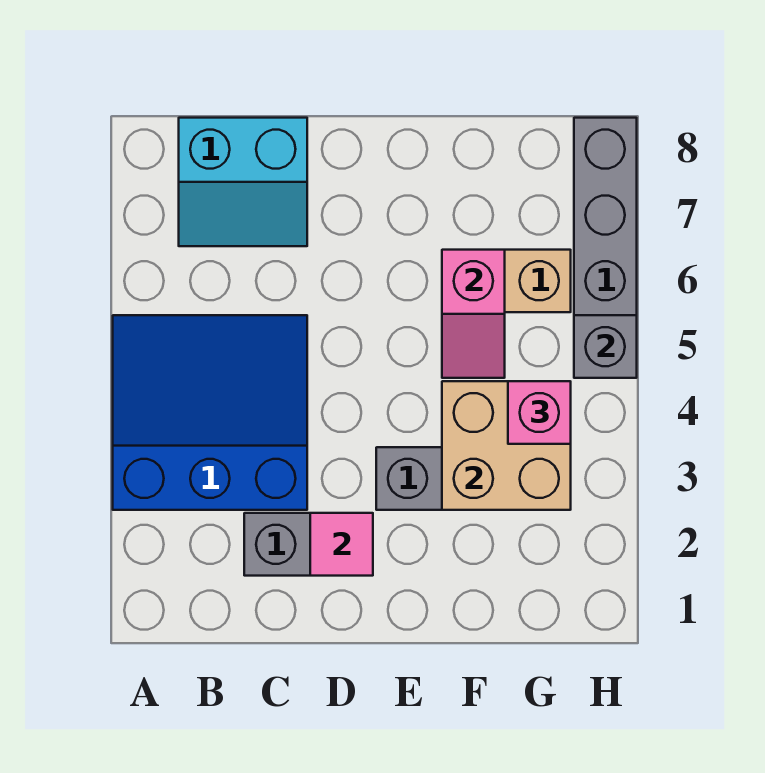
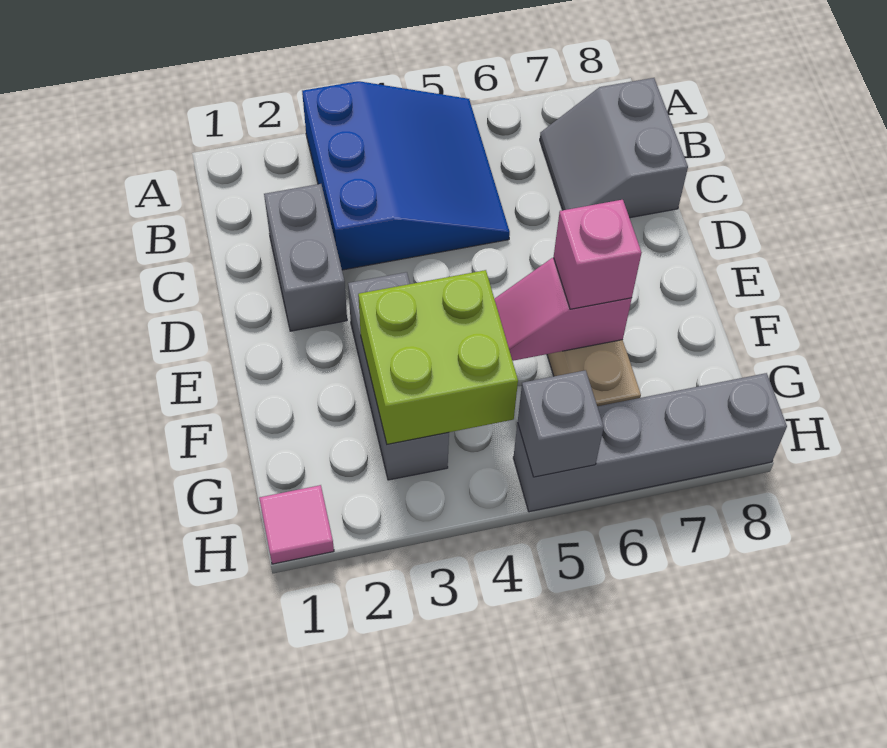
cyan slope B7:C8 level 1 top 8 -> grey slope B7:C8 level 1 top 8
pink tile D2 level 2 -> pink tile H1 level 1
tan brick F3:G4 level 2 -> lime brick F3:G4 level 2
pink brick G4 level 3 -> pink brick F6 level 3

